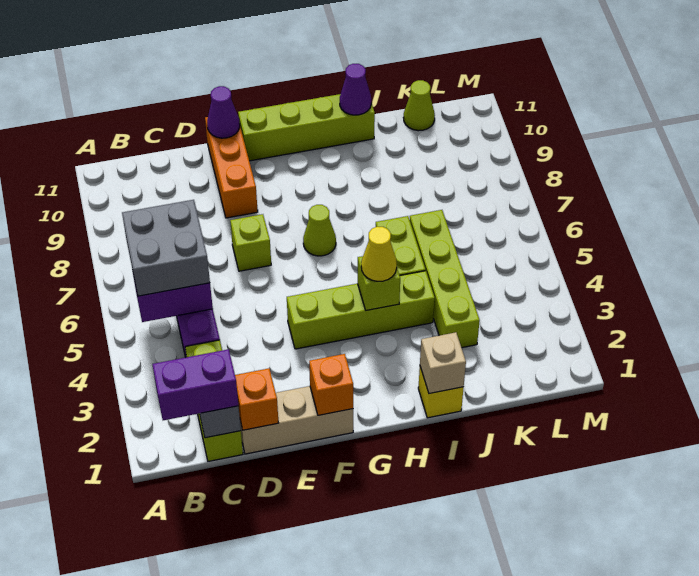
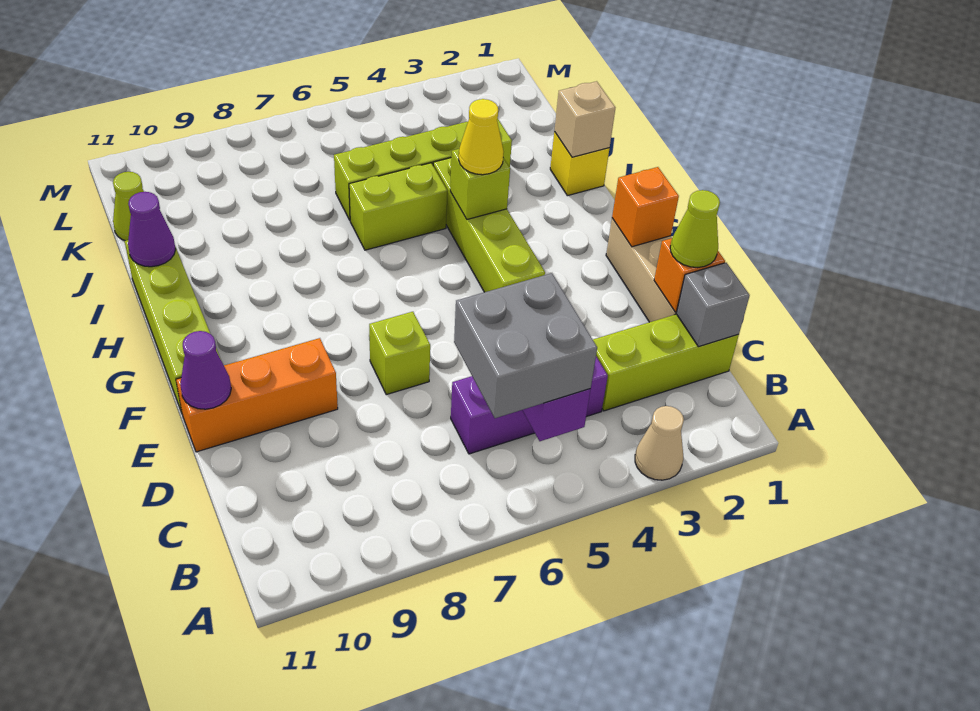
none -> tan cone A3 level 1
purple brick B1:C1 level 3 -> none
lime cone G7 level 1 -> lime cone D1 level 3

